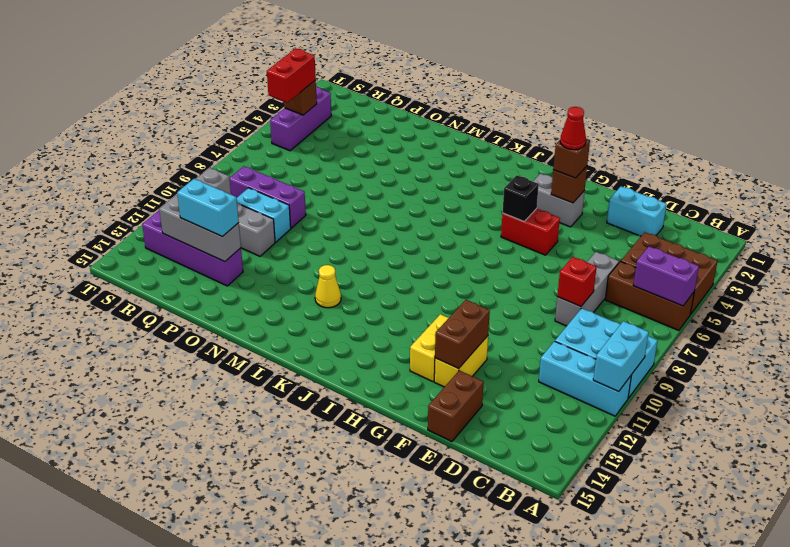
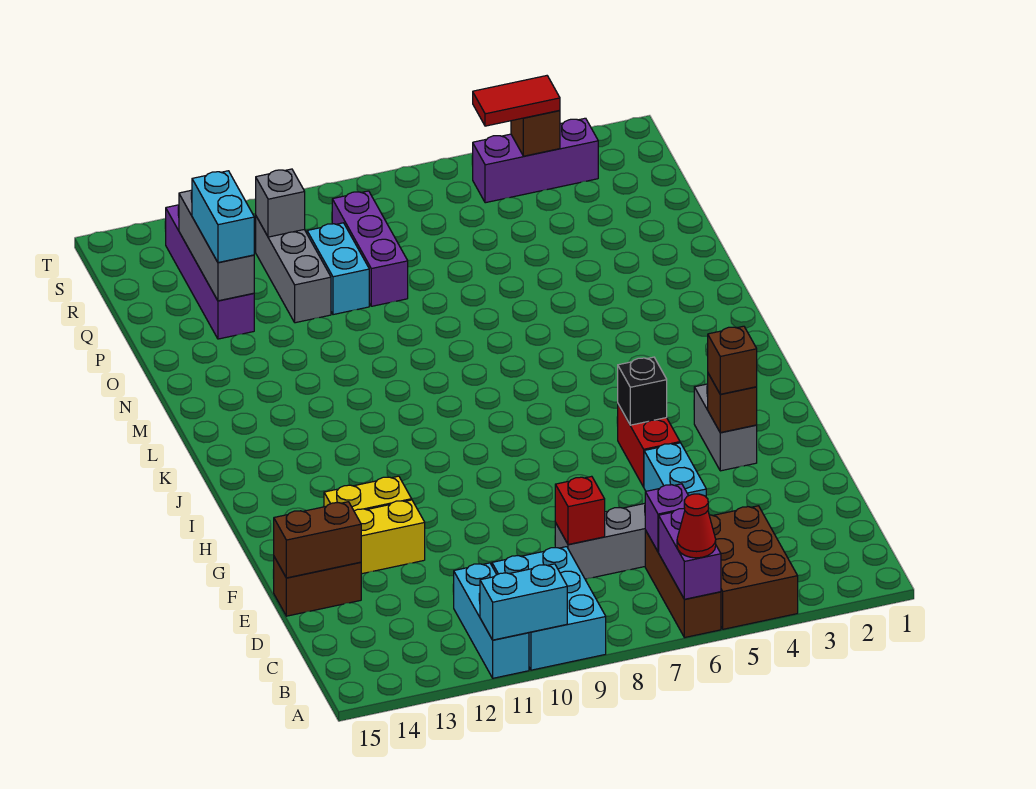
none -> purple brick C6 level 2
cyan brick D2:E2 level 1 -> cyan brick E5:F5 level 1
brown brick F12:F13 level 2 -> brown brick E14:E15 level 2
red cone G3 level 4 -> red cone A6 level 3
yellow cone L12 level 1 -> none
red brick S4:S5 level 3 -> red tile S4:S5 level 3

